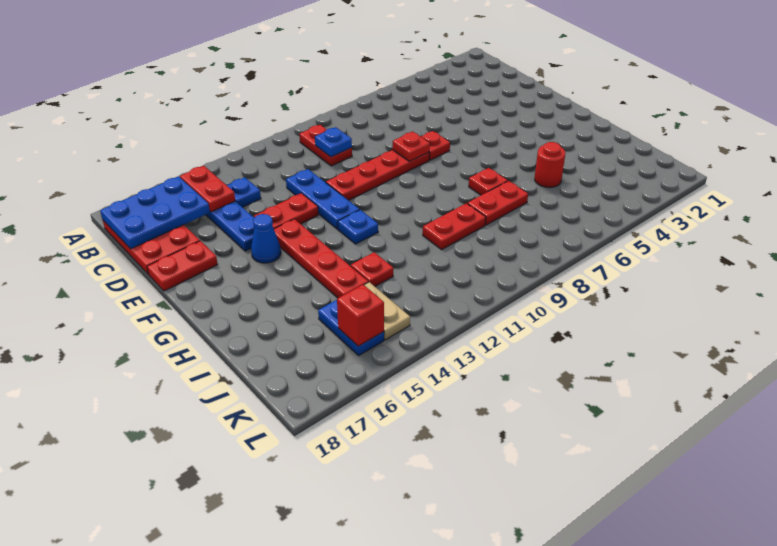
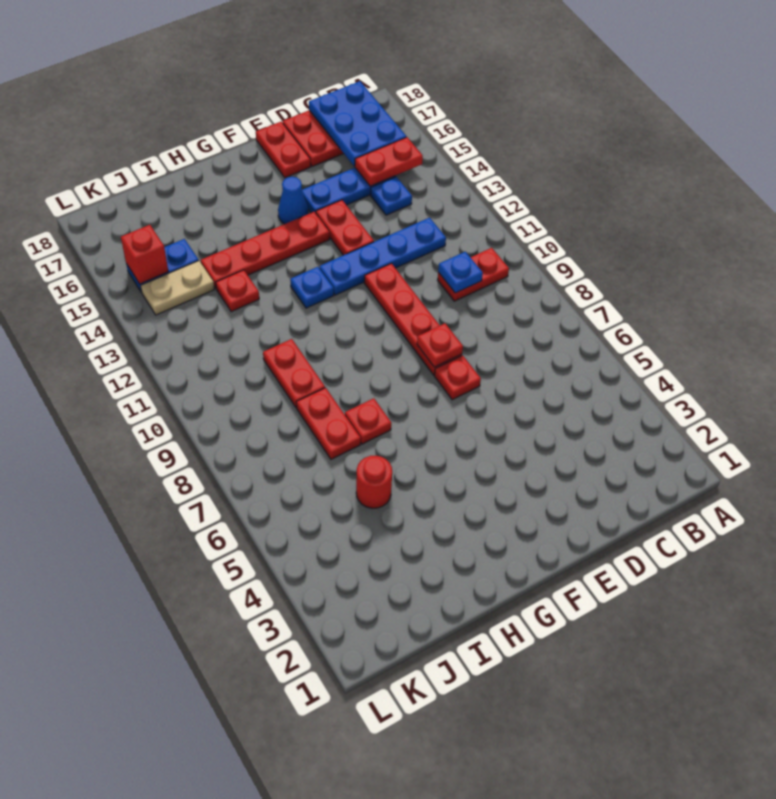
blue plate D12:F12 level 1 -> blue plate C12:F12 level 1

